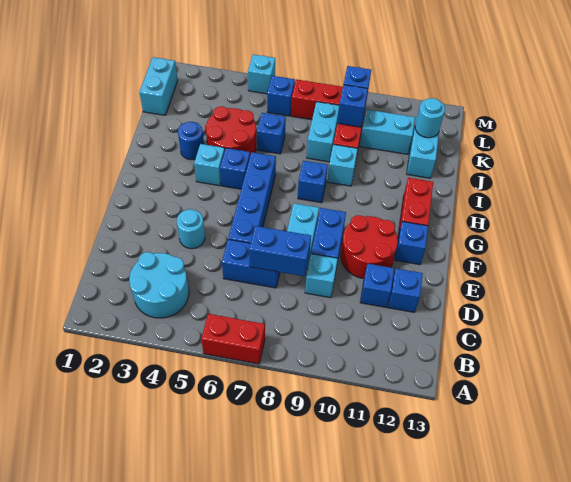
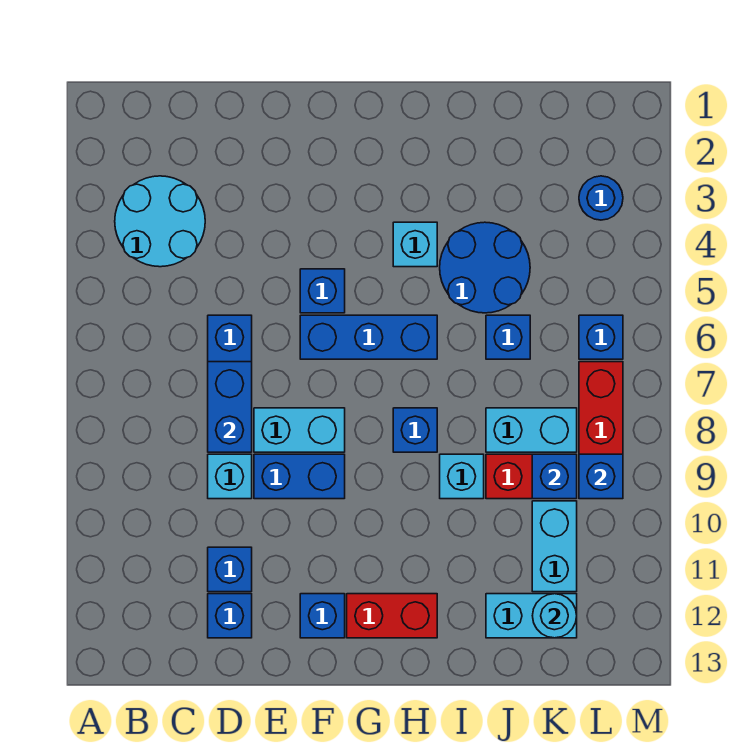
red brick A6:A7 level 1 -> none
cyan round brick E4 level 1 -> none
blue brick E6:H6 level 1 -> blue brick F6:H6 level 1
red round brick E10:F11 level 1 -> none
blue brick H5 level 1 -> blue brick F5 level 1
blue round brick I3 level 1 -> blue round brick L3 level 1
red round brick I4:J5 level 1 -> blue round brick I4:J5 level 1
cyan brick K1:L1 level 1 -> none
cyan brick M5 level 1 -> none

